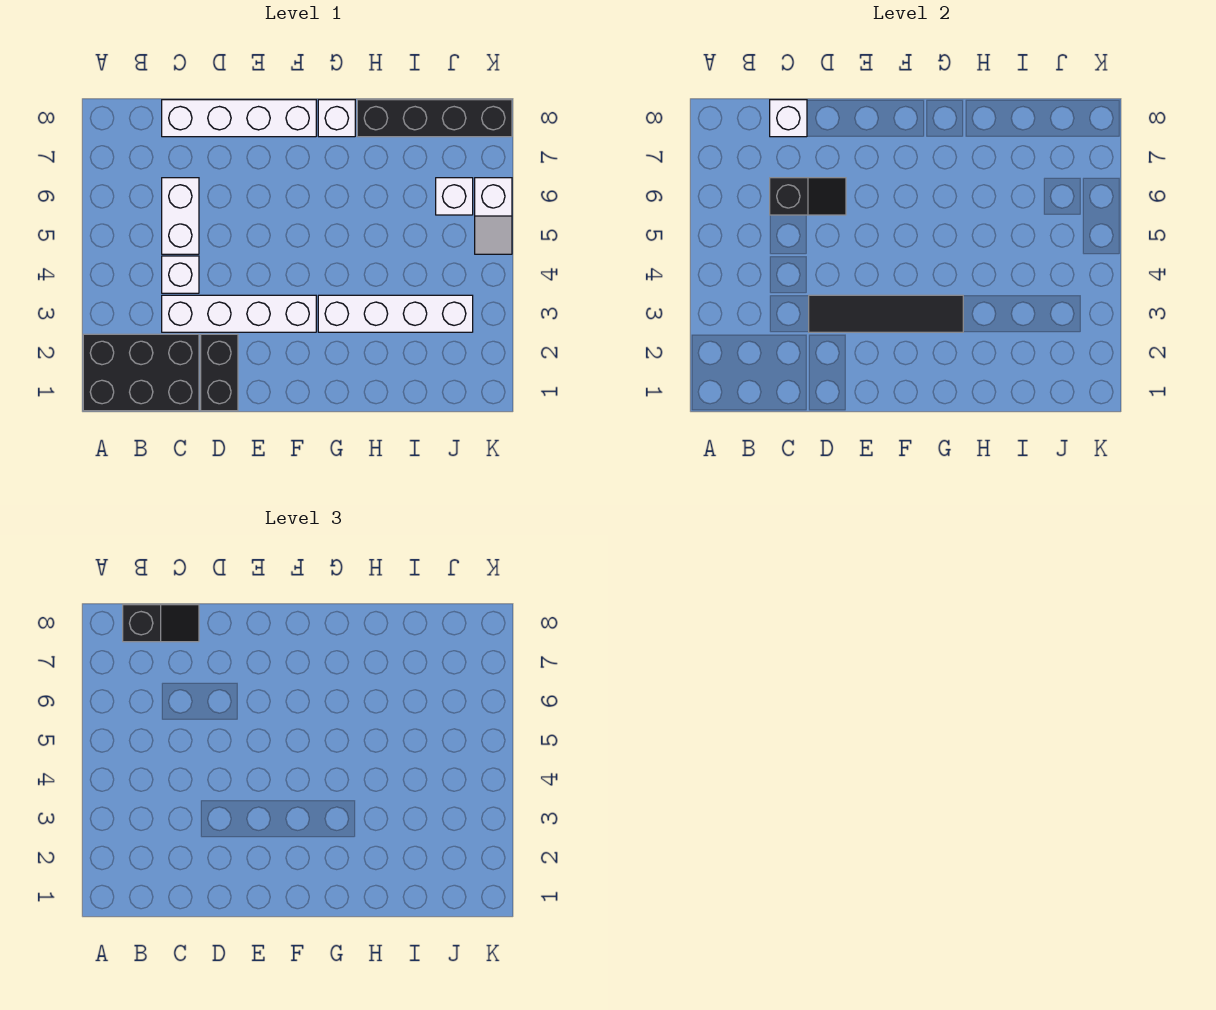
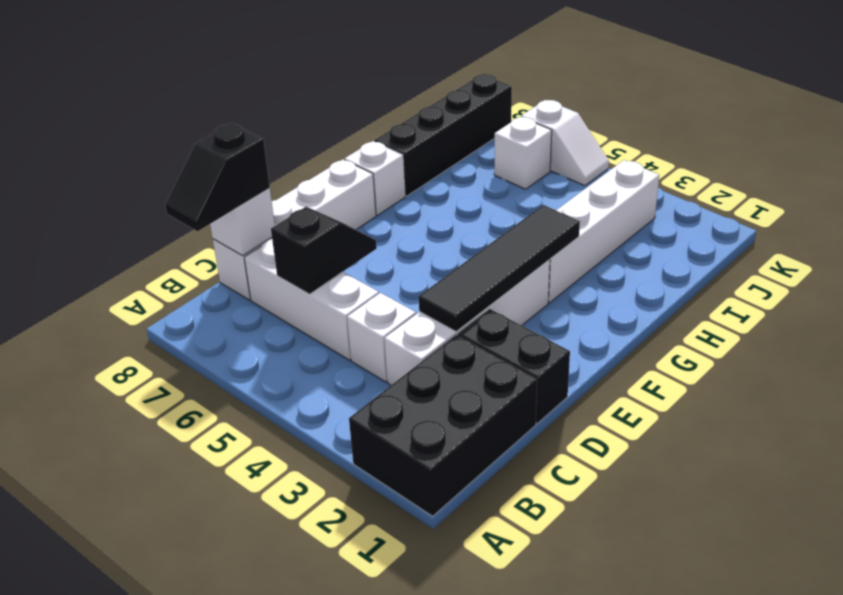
black slope B8:C8 level 3 top B -> black slope B8:C8 level 3 top C
white brick C5:C6 level 1 -> white brick C5:C7 level 1

